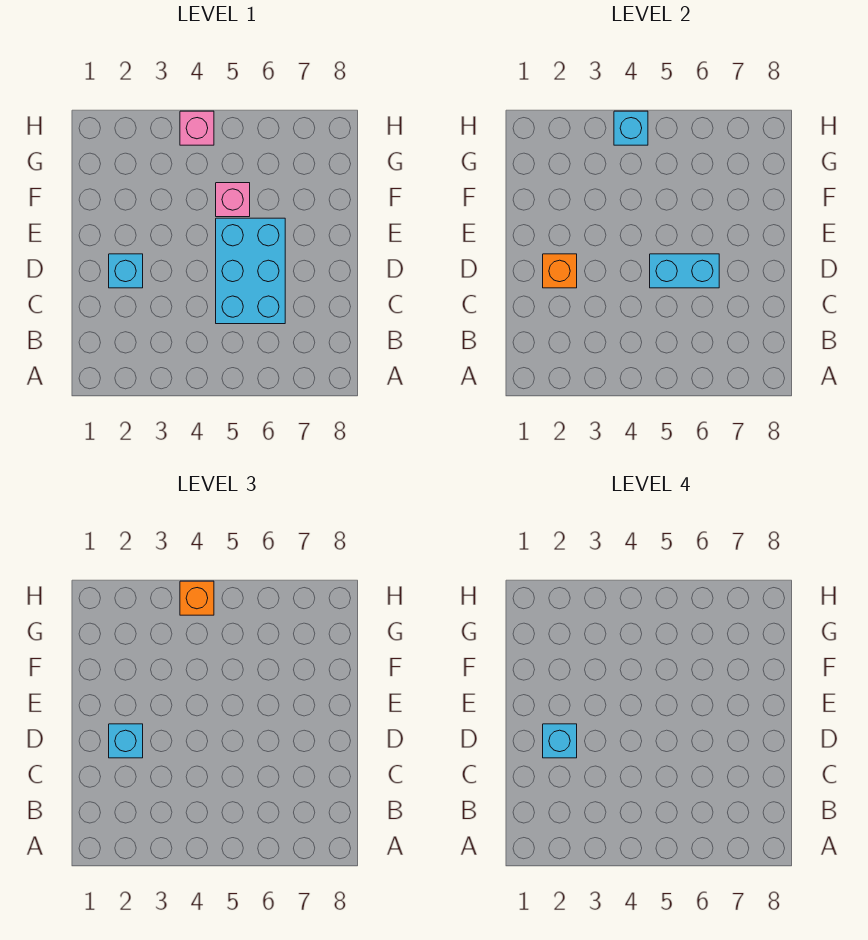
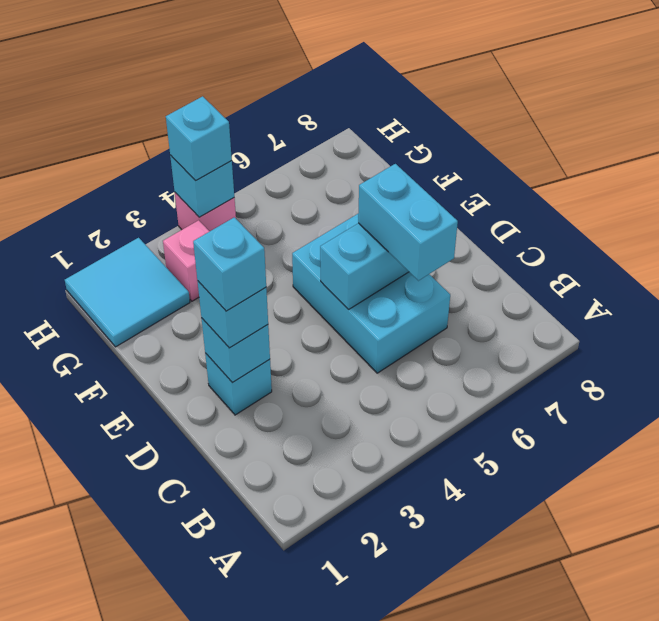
none -> cyan brick C6:D6 level 3
orange brick D2 level 2 -> cyan brick D2 level 2
pink brick F5 level 1 -> pink brick G3 level 1
none -> cyan tile G1:H2 level 1
orange brick H4 level 3 -> cyan brick H4 level 3

